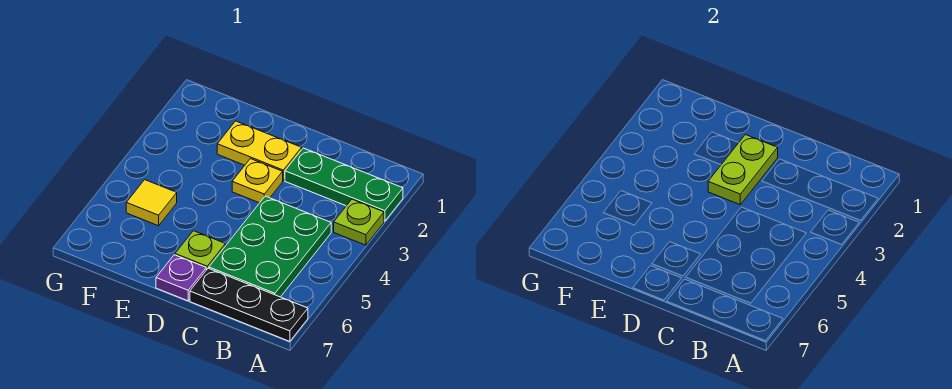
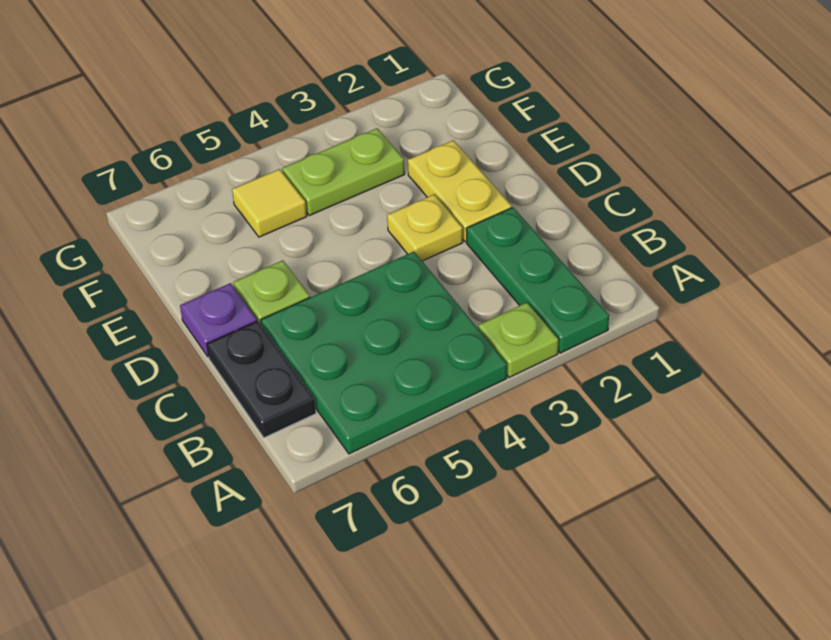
black plate A7:C7 level 1 -> black plate B7:C7 level 1
green plate B4:C6 level 1 -> green plate A4:C6 level 1
lime plate D2:D3 level 2 -> lime plate F3:F4 level 1

